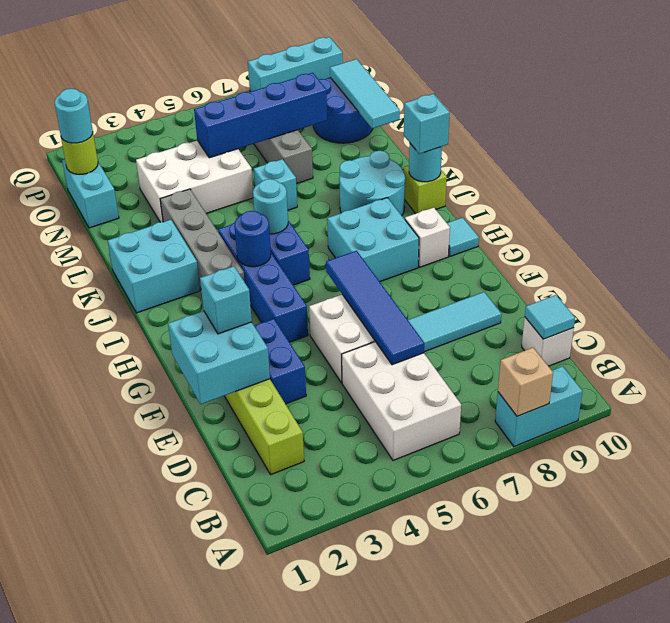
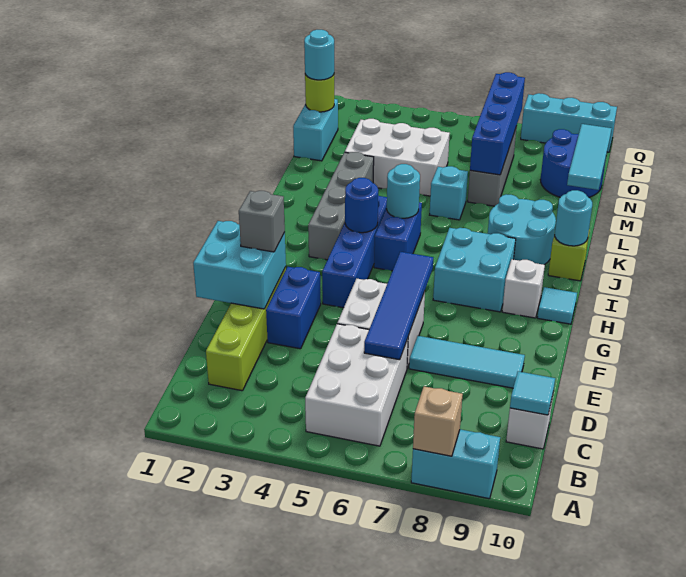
cyan brick F2 level 3 -> grey brick F2 level 3
cyan brick J1:K2 level 1 -> none
cyan brick J10 level 3 -> none
blue brick N5:N8 level 2 -> blue brick M7:P7 level 2

